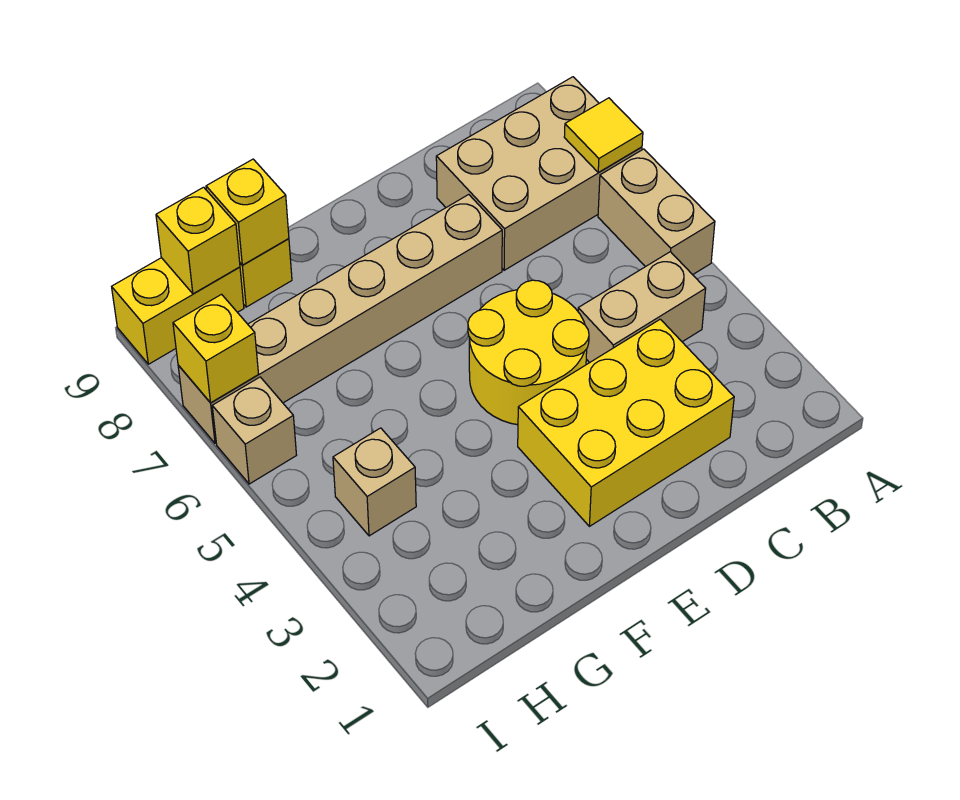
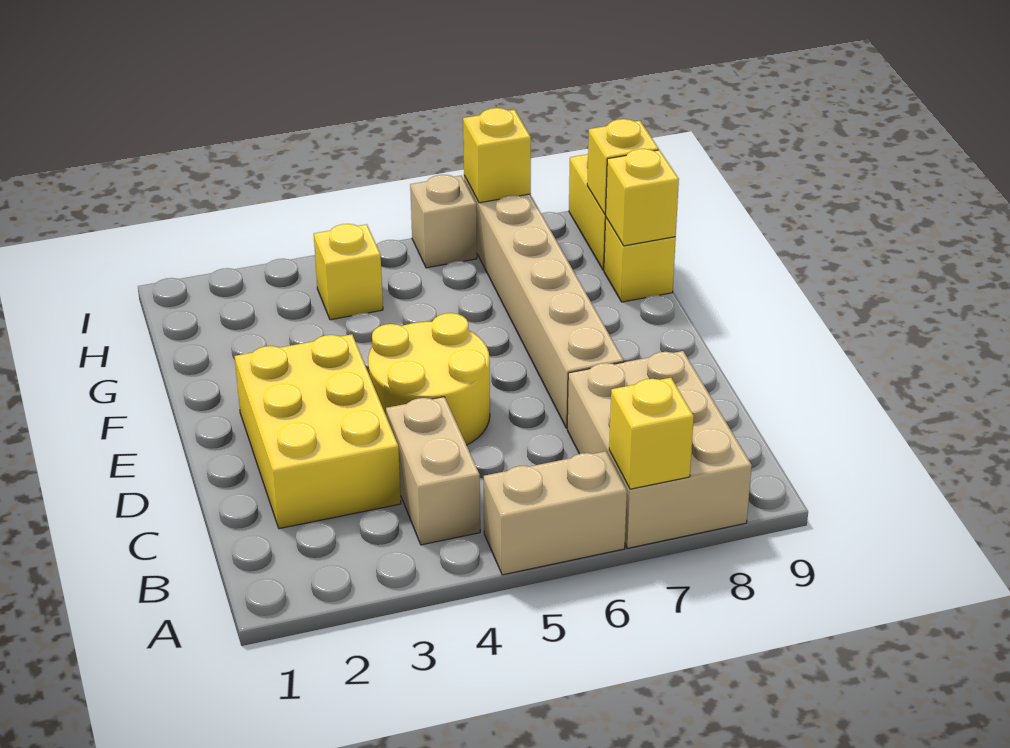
yellow tile A7 level 2 -> yellow brick A7 level 2
tan brick H4 level 1 -> yellow brick H4 level 1

